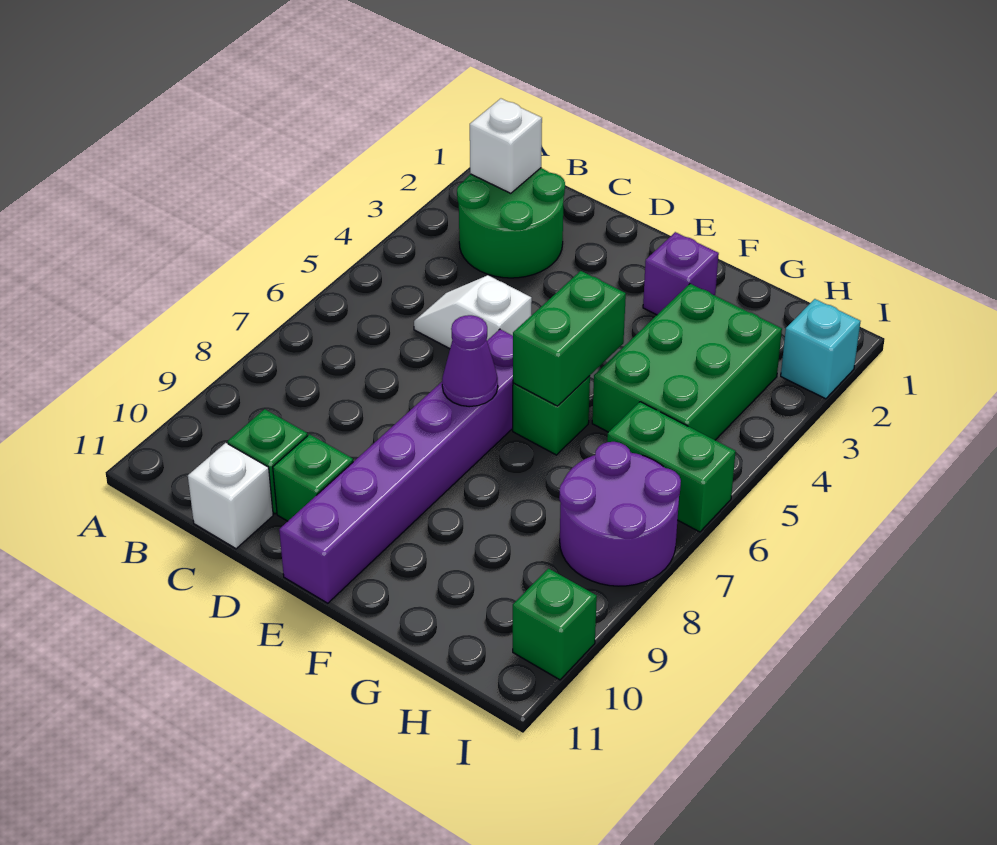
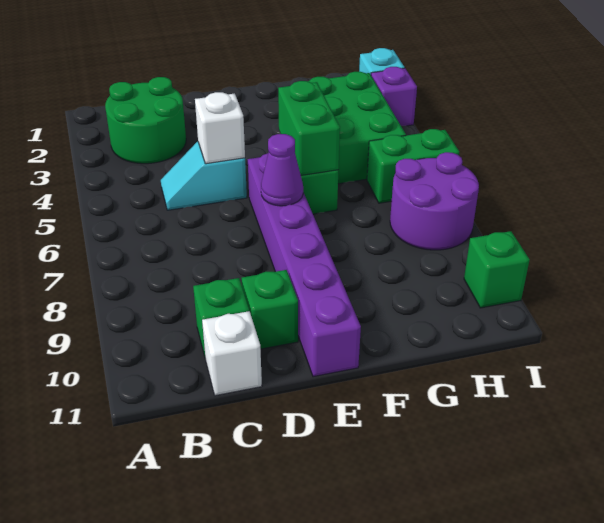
white brick B2 level 2 -> white brick D5 level 2
white slope C5:D5 level 1 top D -> cyan slope C5:D5 level 1 top D
purple brick F2 level 1 -> purple brick I3 level 1

